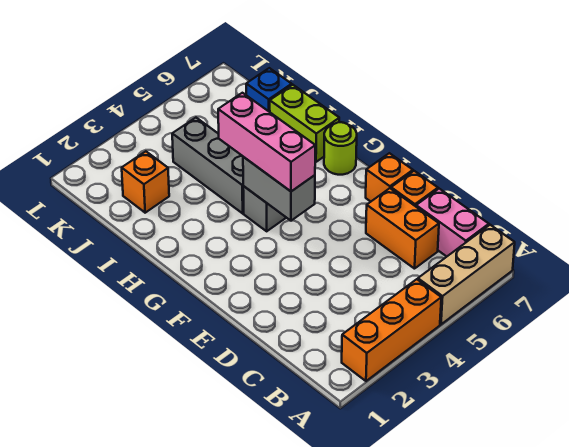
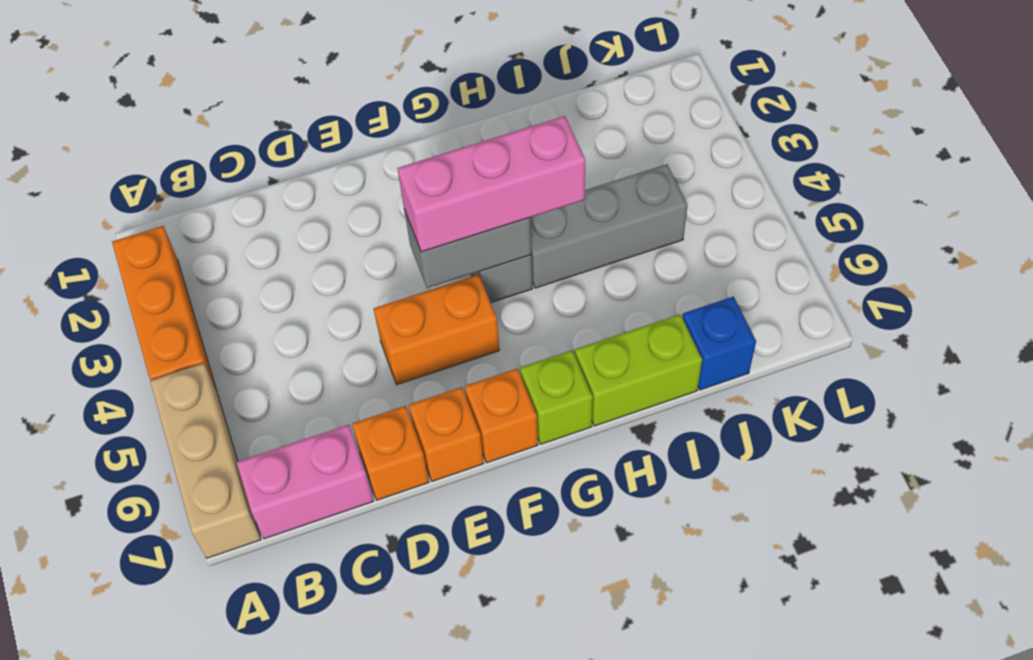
orange brick C6:D6 level 1 -> orange brick E5:F5 level 1
lime round brick G7 level 1 -> lime brick G7 level 1
orange brick J2 level 1 -> orange brick F7 level 1

